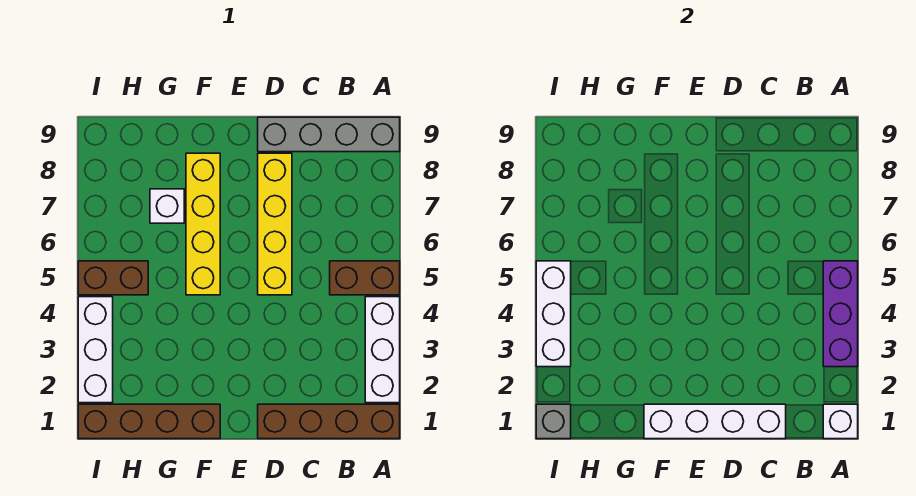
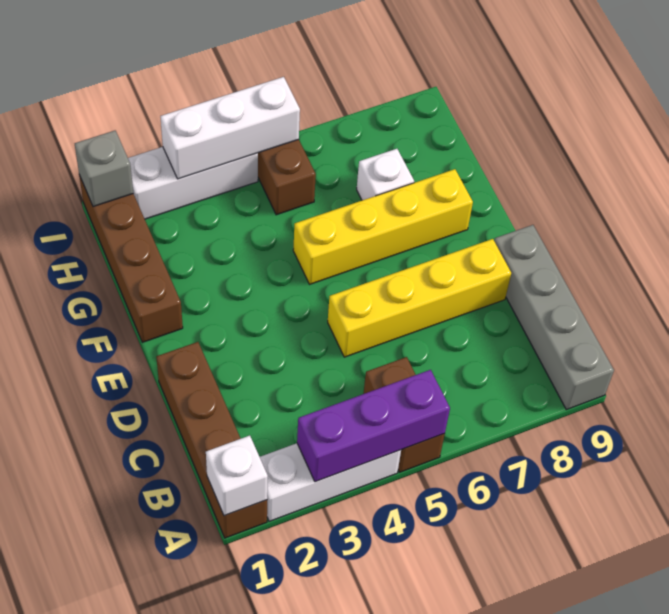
white brick C1:F1 level 2 -> none

